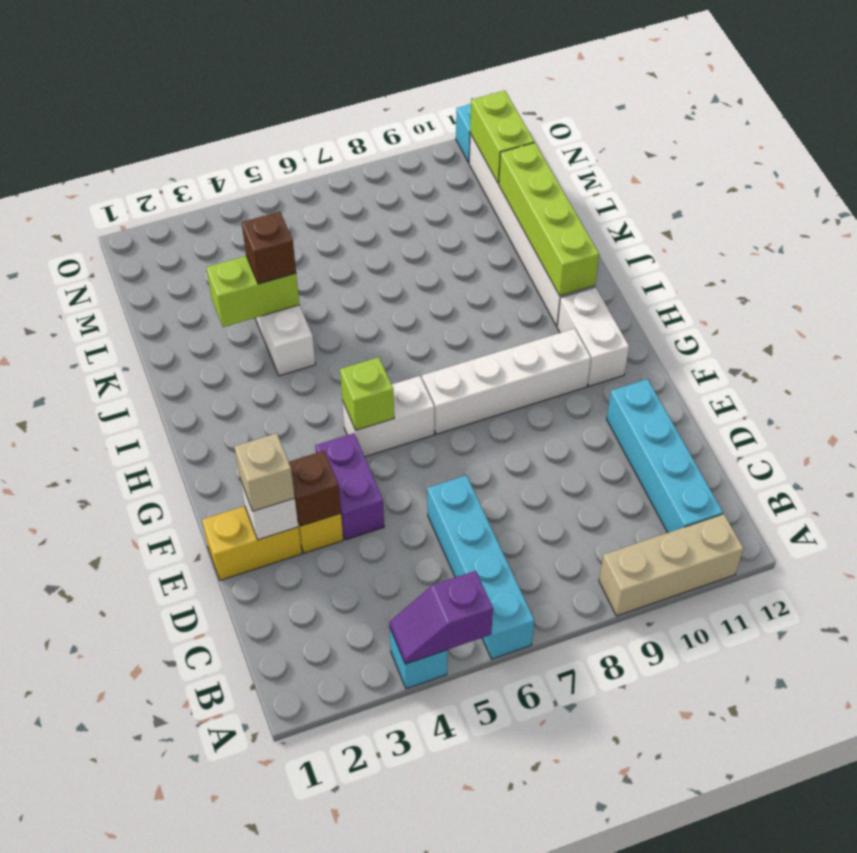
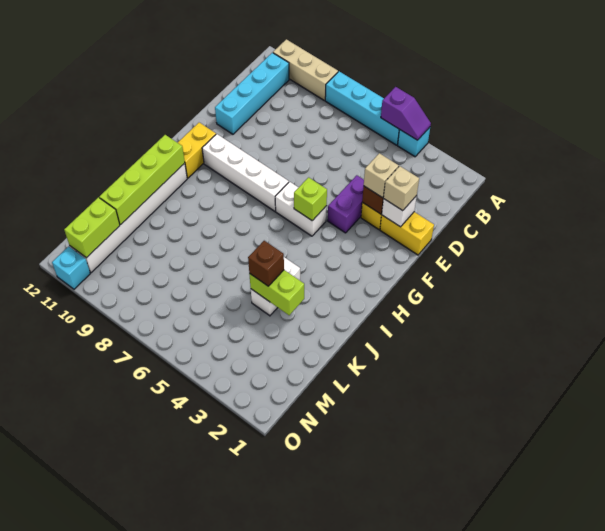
cyan brick A6:D6 level 1 -> cyan brick A5:A8 level 1
none -> tan brick E3 level 3
white brick G11:H11 level 1 -> yellow brick G11:H11 level 1

